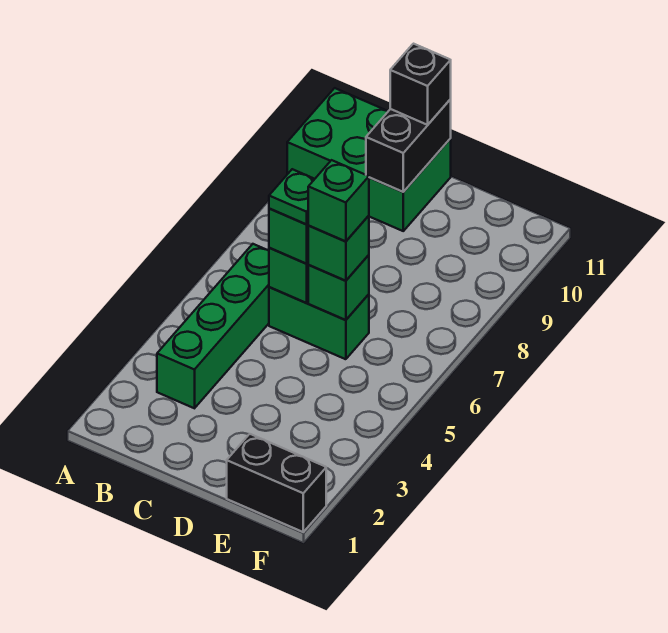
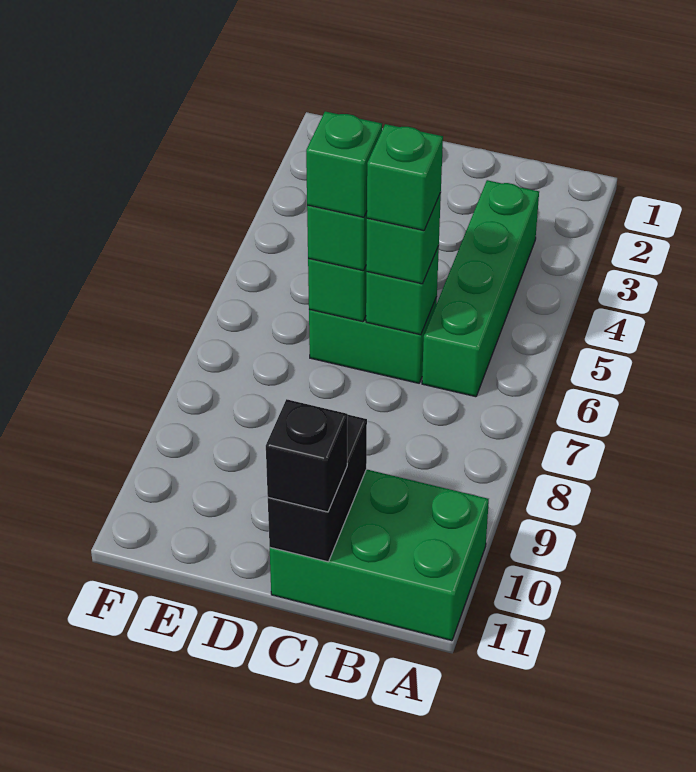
green plate C6 level 4 -> green brick C6 level 4
black brick E1:F1 level 1 -> none

